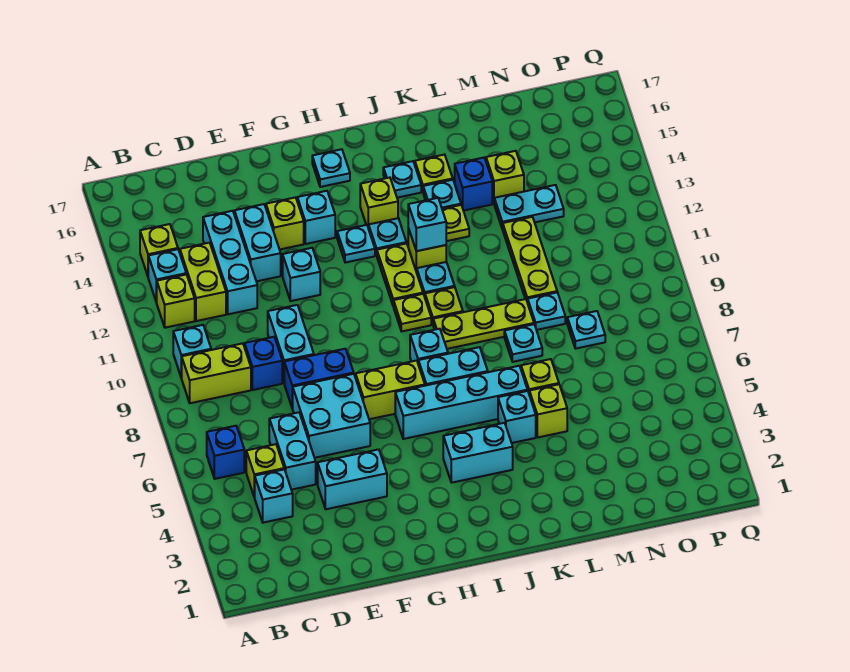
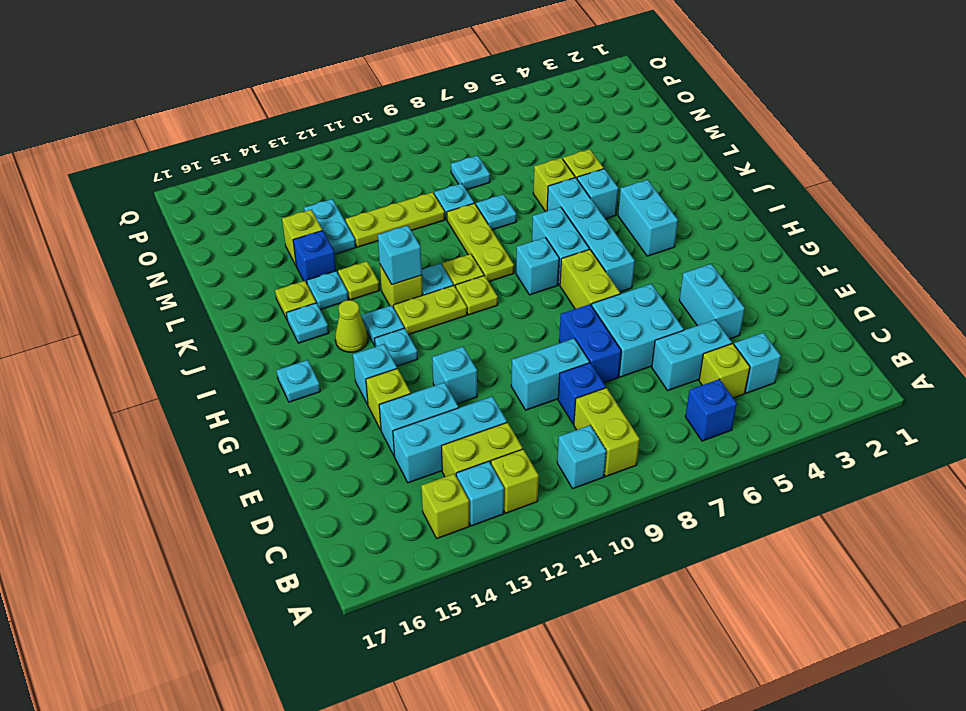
lime brick I14 level 1 -> lime cone I14 level 1

